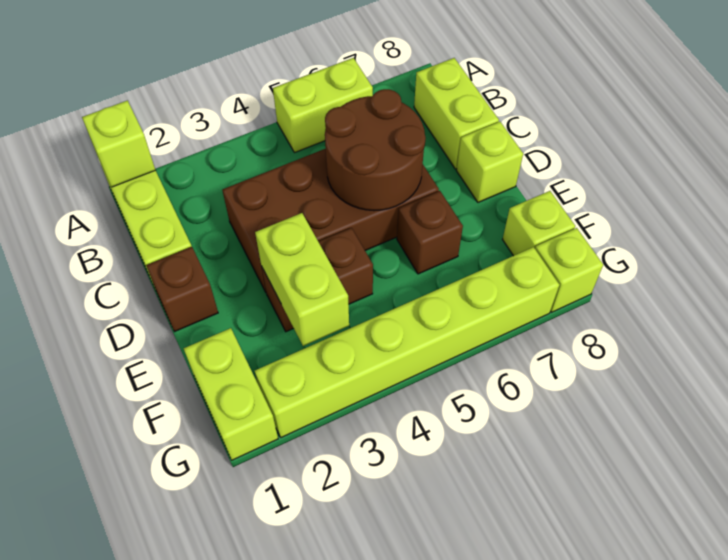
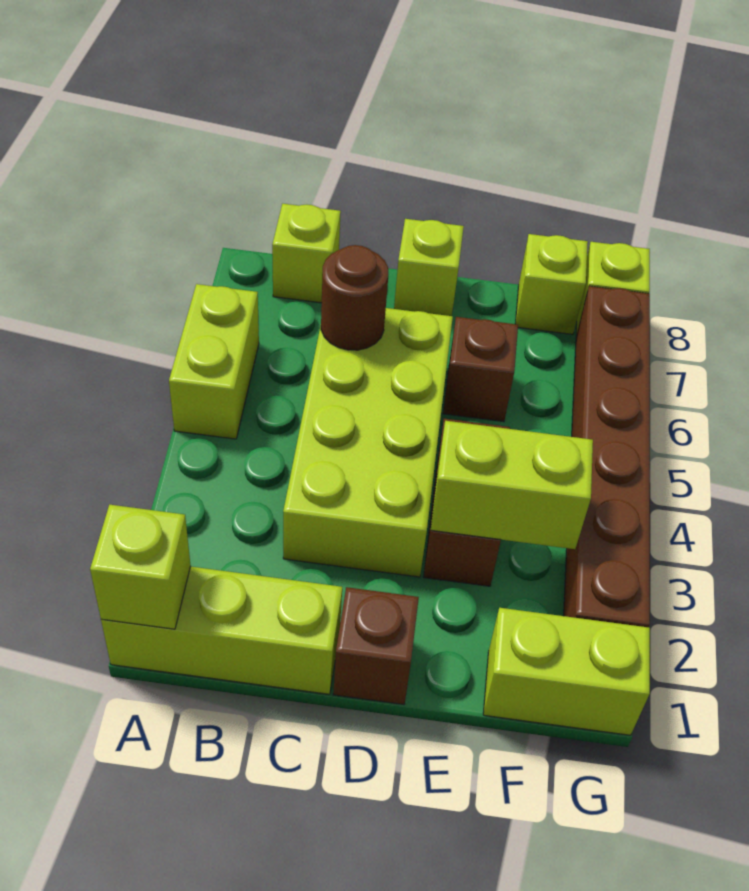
lime brick B8:C8 level 1 -> lime brick B8 level 1
brown brick C3:D6 level 1 -> lime brick C3:D6 level 1
brown round brick C5:D6 level 2 -> brown round brick C6 level 2
lime brick G2:G7 level 1 -> brown brick G2:G7 level 1

